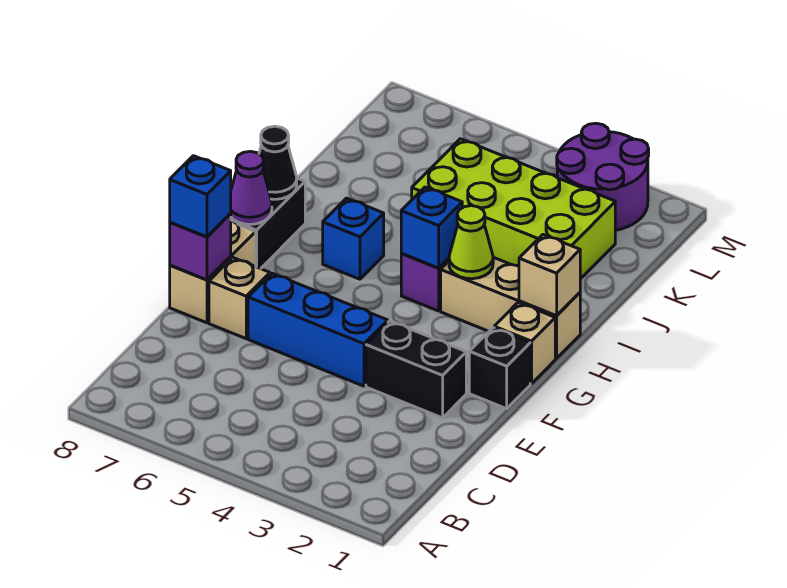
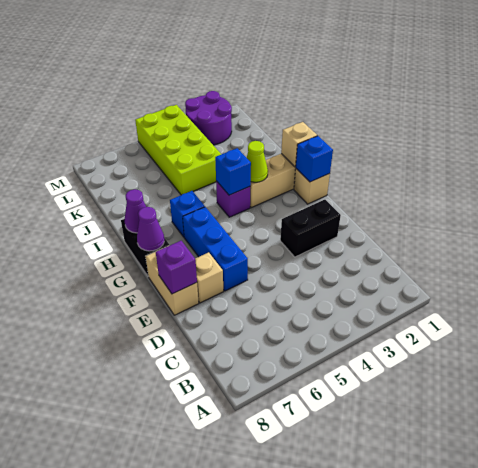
blue brick E4:E6 level 1 -> blue brick E6:G6 level 1
blue brick E8 level 3 -> blue brick G1 level 2
black brick F1 level 1 -> none
black cone H8 level 2 -> purple cone H8 level 2
lime brick J2:K5 level 1 -> lime brick J4:M5 level 1

